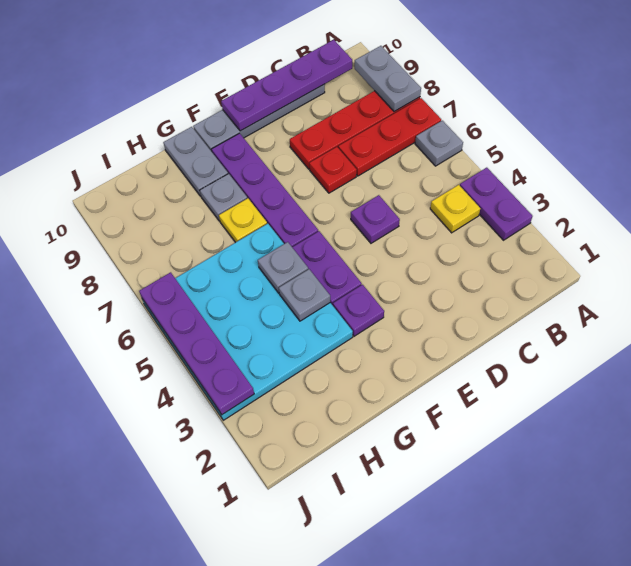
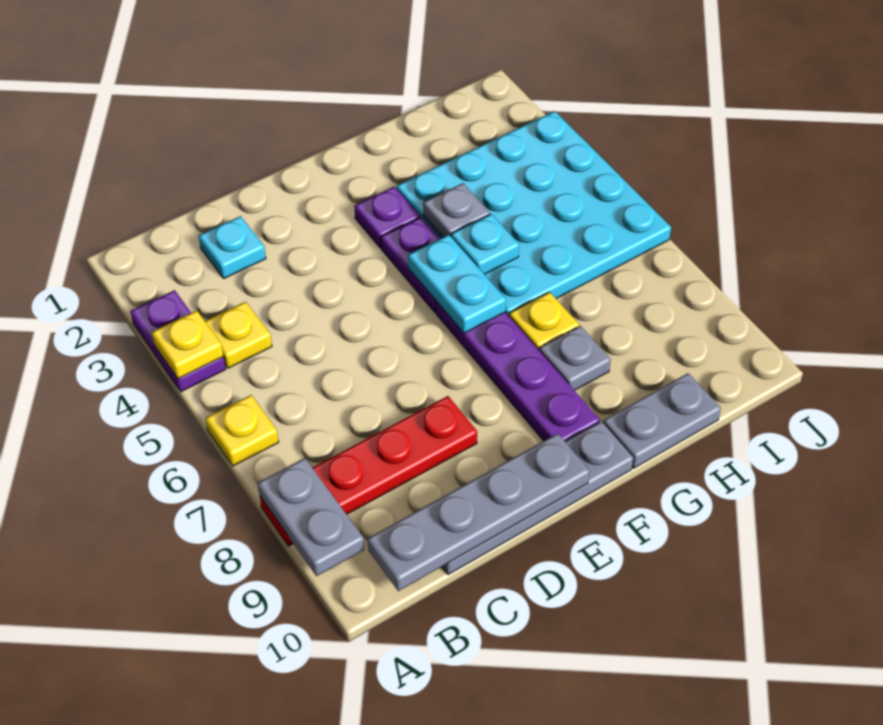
none -> yellow plate A4 level 2
grey plate A6 level 1 -> yellow plate A6 level 1
red plate A7:C7 level 1 -> none
purple plate B10:E10 level 2 -> grey plate B10:E10 level 2
none -> cyan plate C2 level 1
purple plate D5 level 1 -> none
red plate D7 level 1 -> none
none -> cyan plate F5:F6 level 2
grey plate G5 level 2 -> cyan plate G5 level 2
grey plate G9:G10 level 1 -> grey plate G10:H10 level 1
purple plate J3:J6 level 2 -> none

